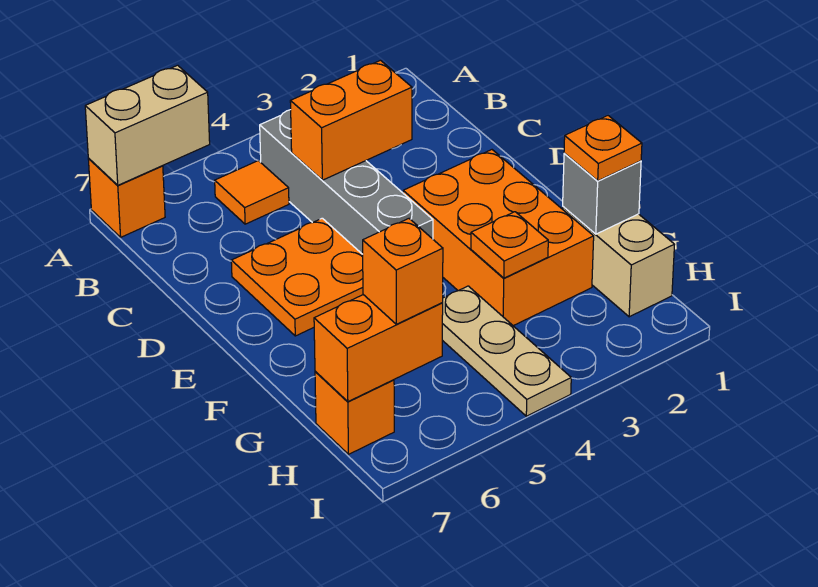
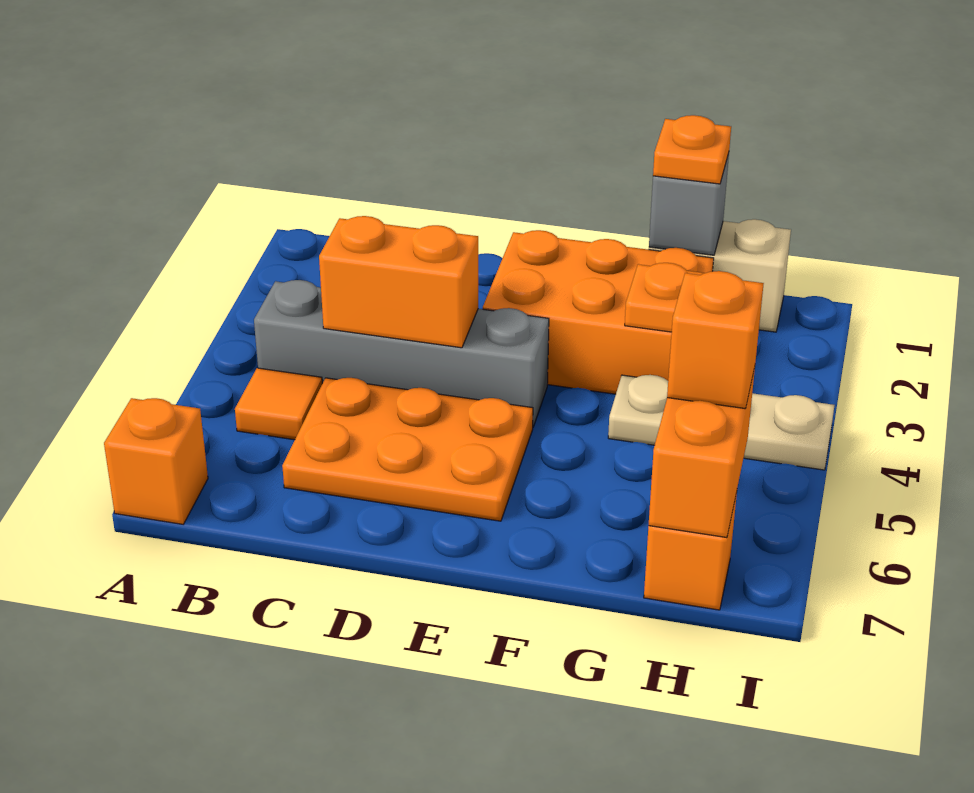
tan brick A6:A7 level 2 -> none
orange brick C3:C4 level 2 -> orange brick C4:D4 level 2
orange plate D5:E6 level 1 -> orange plate C5:E6 level 1

